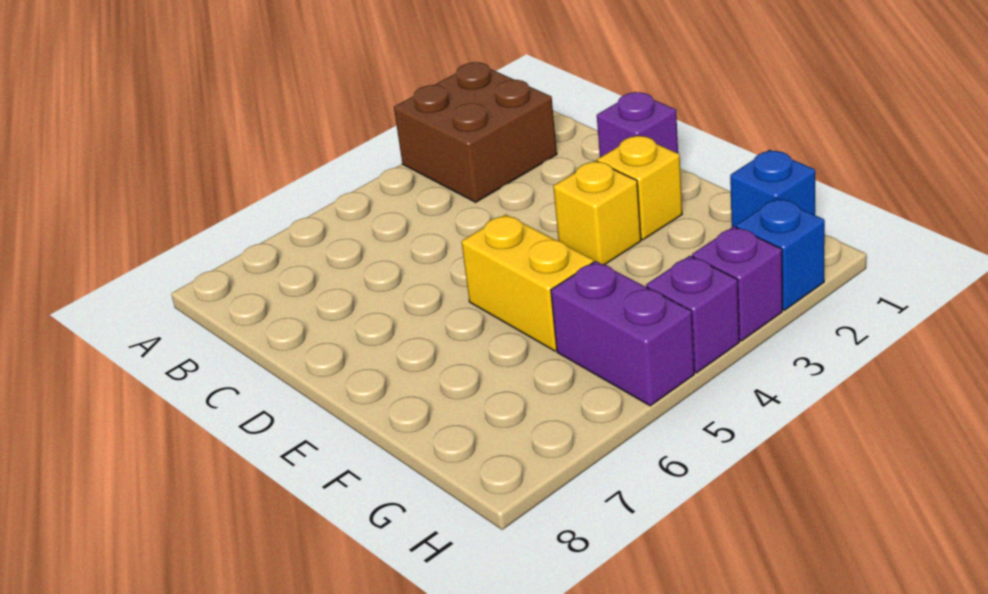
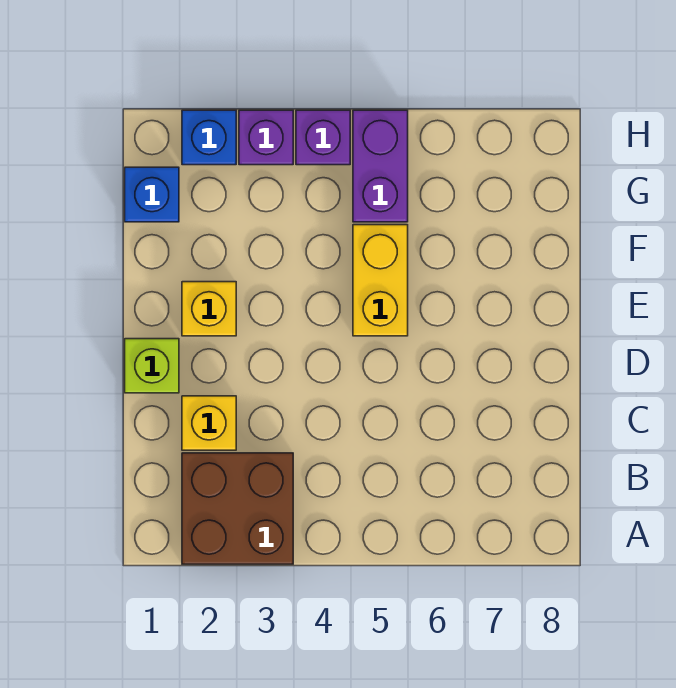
purple brick D1 level 1 -> lime brick D1 level 1
yellow brick E3 level 1 -> yellow brick C2 level 1

